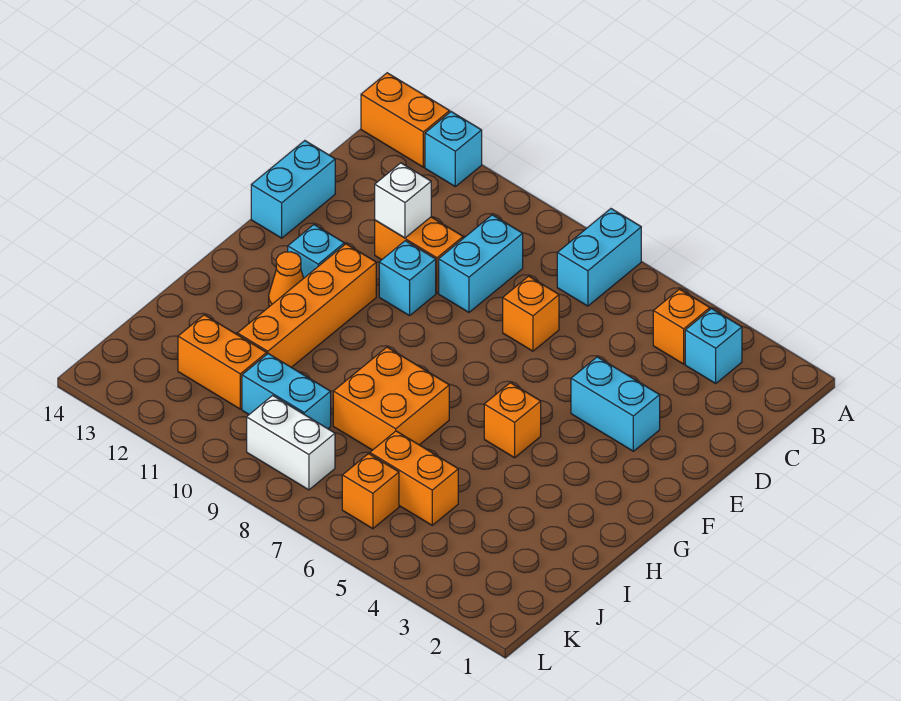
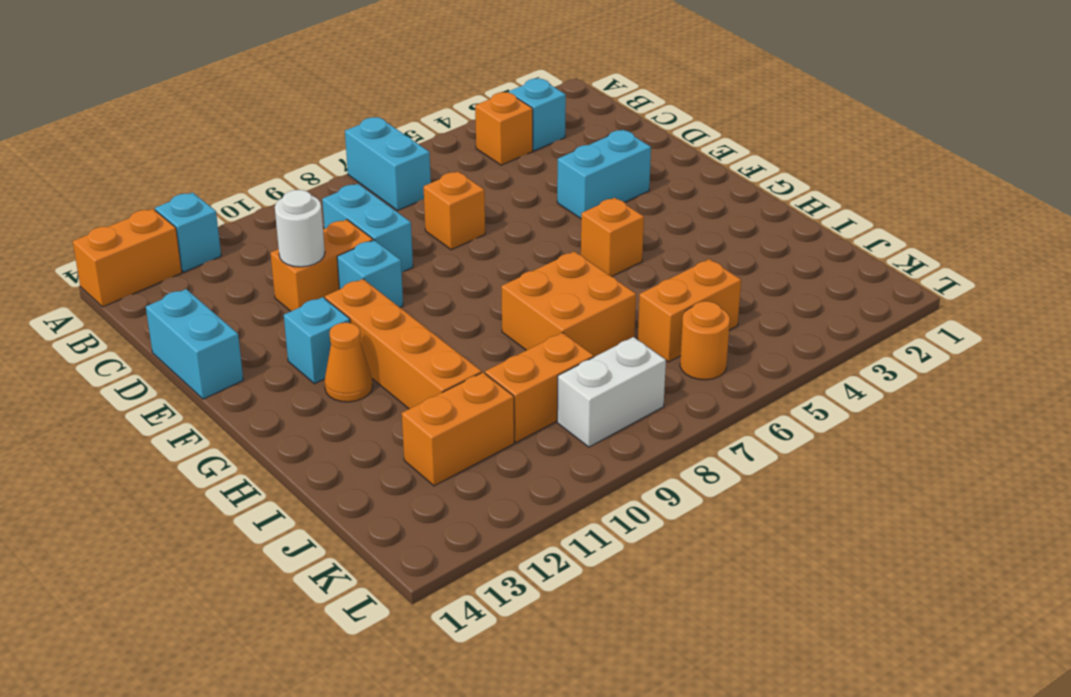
white brick D11 level 2 -> white round brick D11 level 2
cyan brick J9:J10 level 1 -> orange brick J9:J10 level 1
orange brick K6 level 1 -> orange round brick K6 level 1

